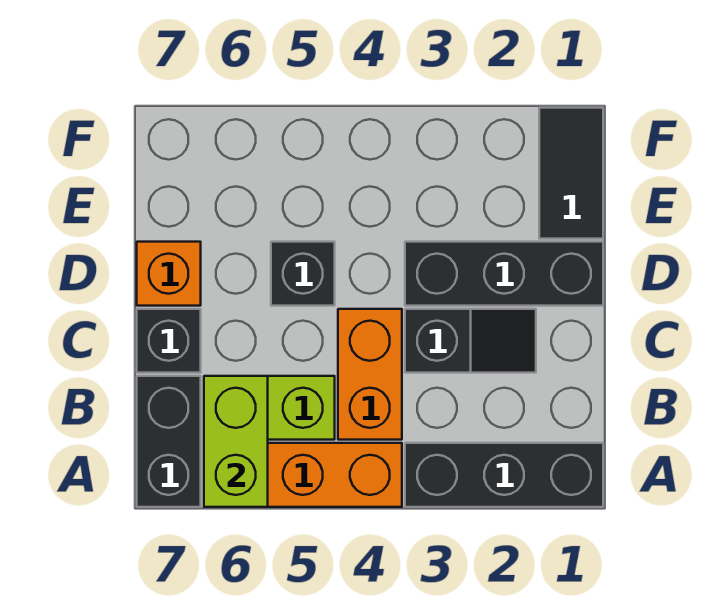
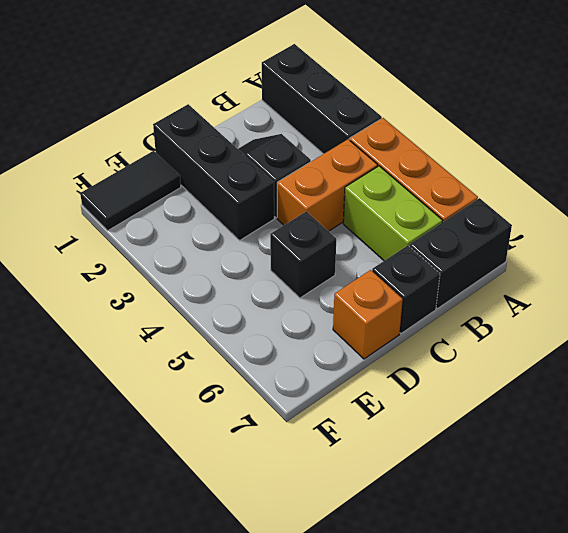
lime brick A6:B6 level 2 -> none

